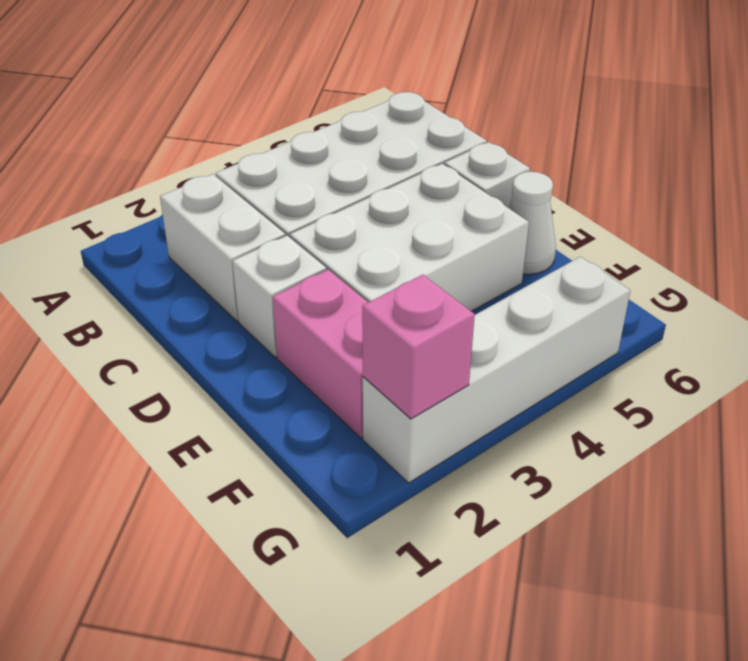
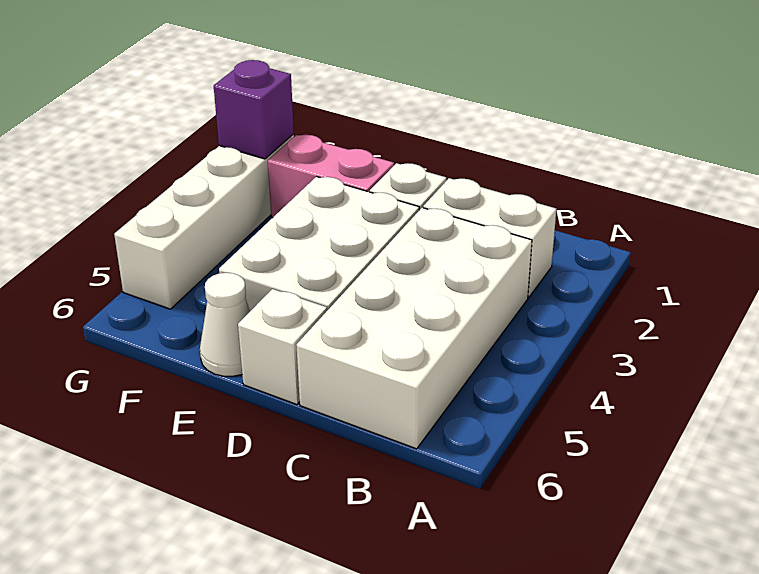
pink brick G2 level 2 -> purple brick G2 level 2

